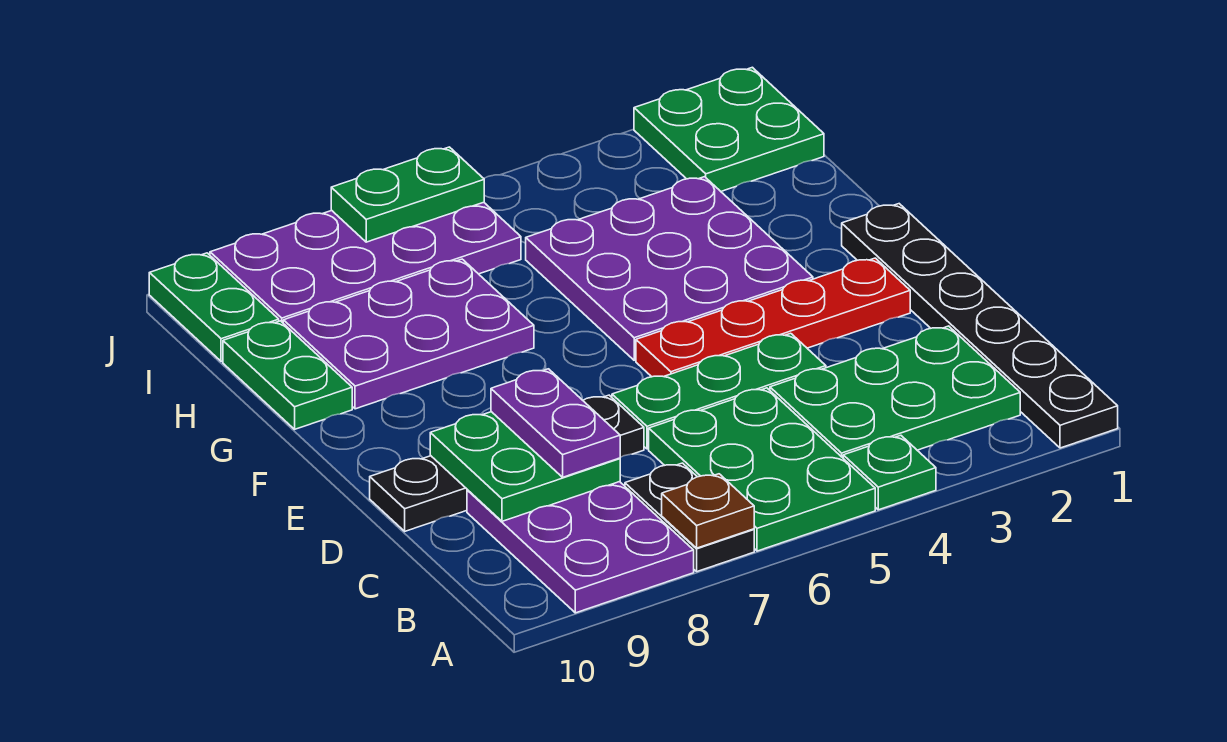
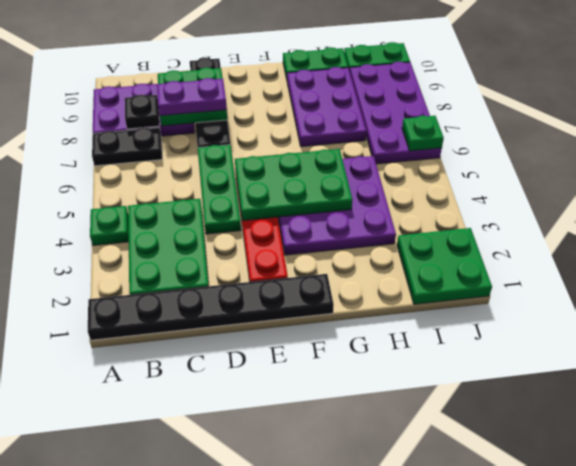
green plate A5:C6 level 1 -> green plate E4:G5 level 2
brown plate A7 level 2 -> none
none -> black plate B8 level 2
green plate J6:J7 level 2 -> green plate J6 level 2

